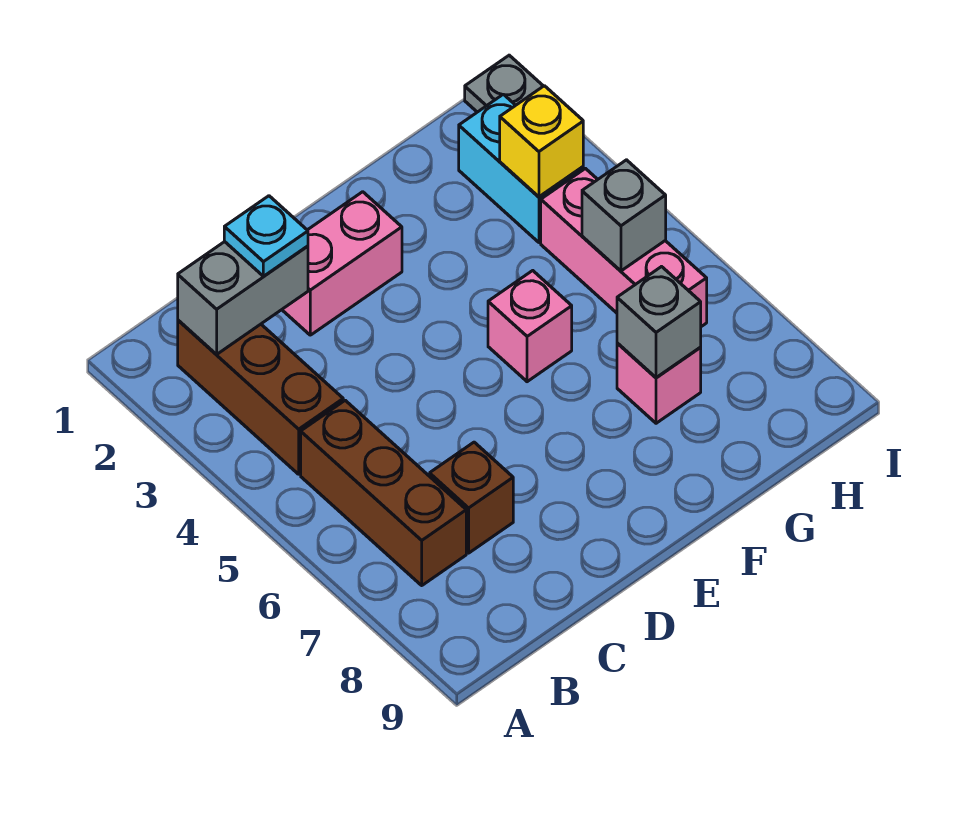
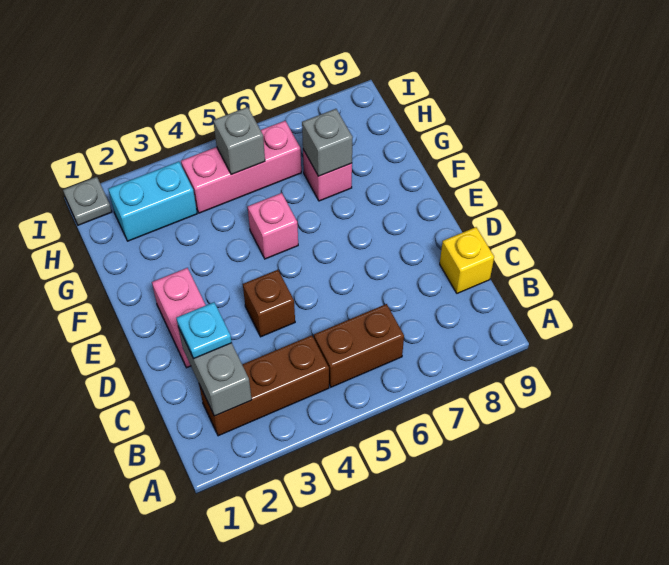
brown brick B5:B7 level 1 -> brown brick B5:B6 level 1
brown brick C7 level 1 -> brown brick D4 level 1
yellow brick H3 level 2 -> yellow brick C9 level 1

